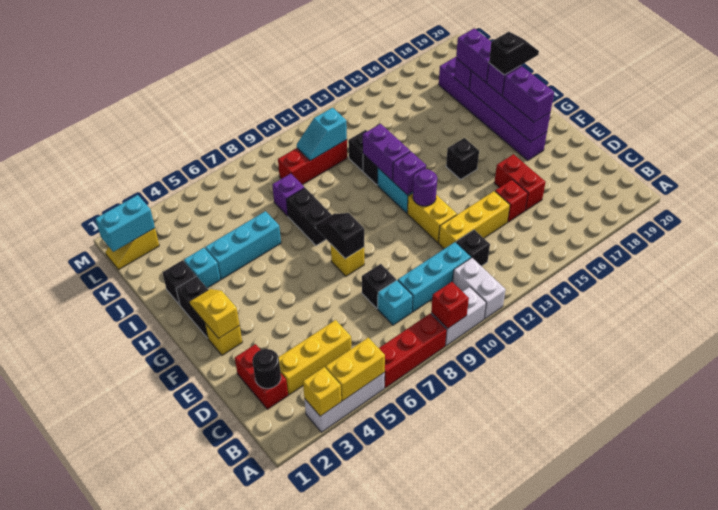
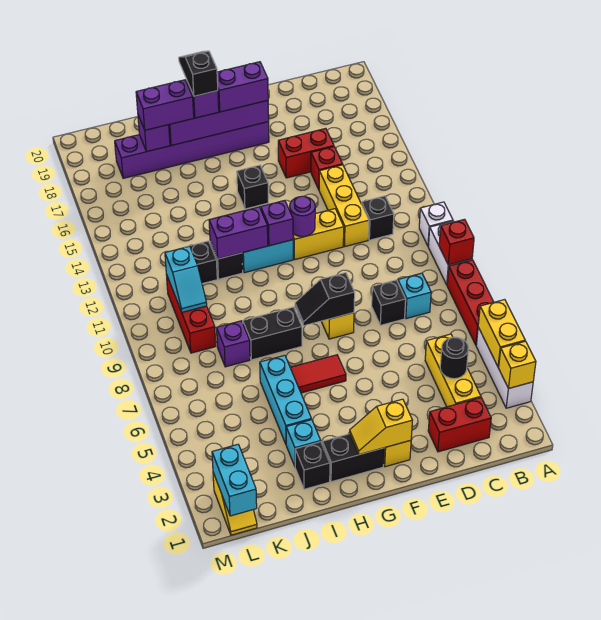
white brick A11:B11 level 1 -> white brick A11 level 1
black round brick C2 level 2 -> black round brick C4 level 2
cyan brick C9:C11 level 1 -> none
none -> red tile G6:H6 level 1

